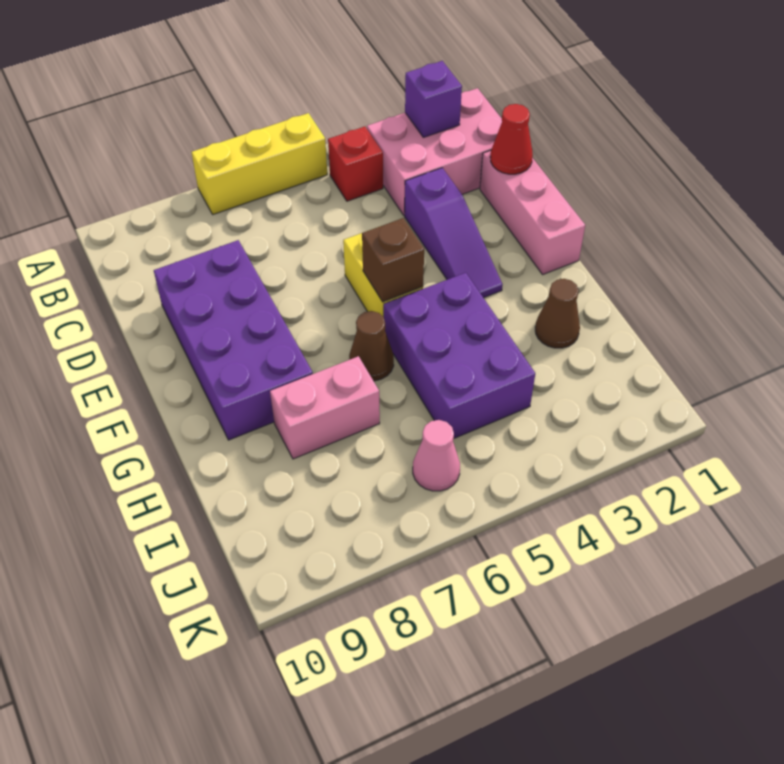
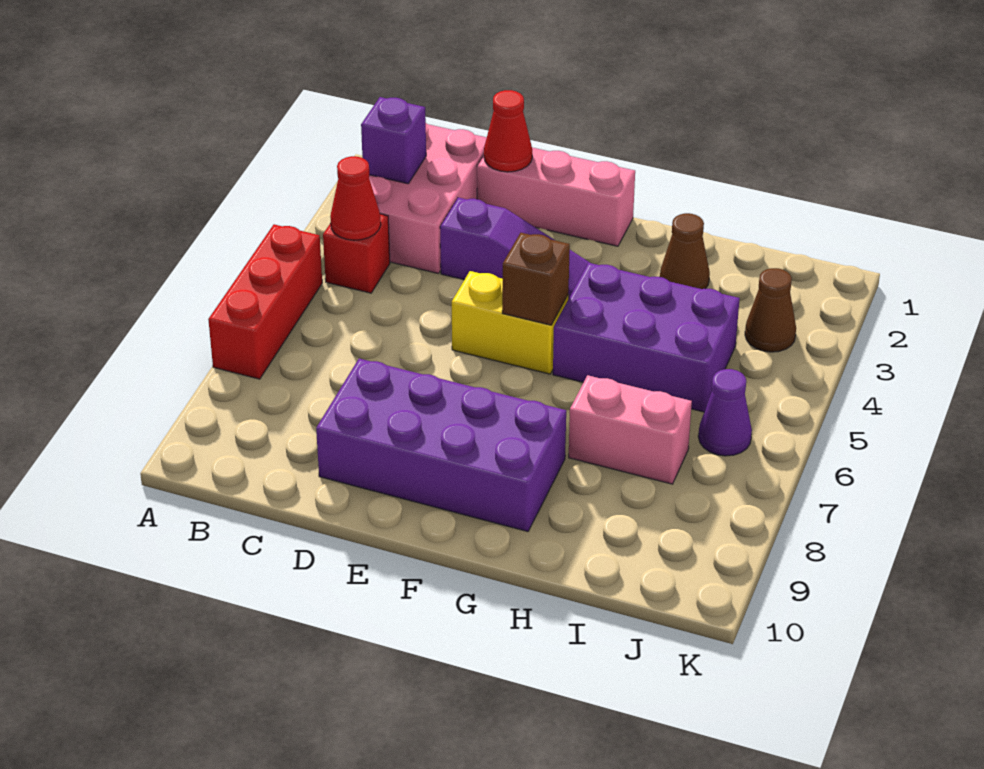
yellow brick A5:A7 level 1 -> red brick A5:A7 level 1
none -> red cone B4 level 2
brown cone G6 level 1 -> brown cone J3 level 1
pink brick H7:H8 level 1 -> pink brick H7:I7 level 1
pink cone J6 level 1 -> purple cone J6 level 1

